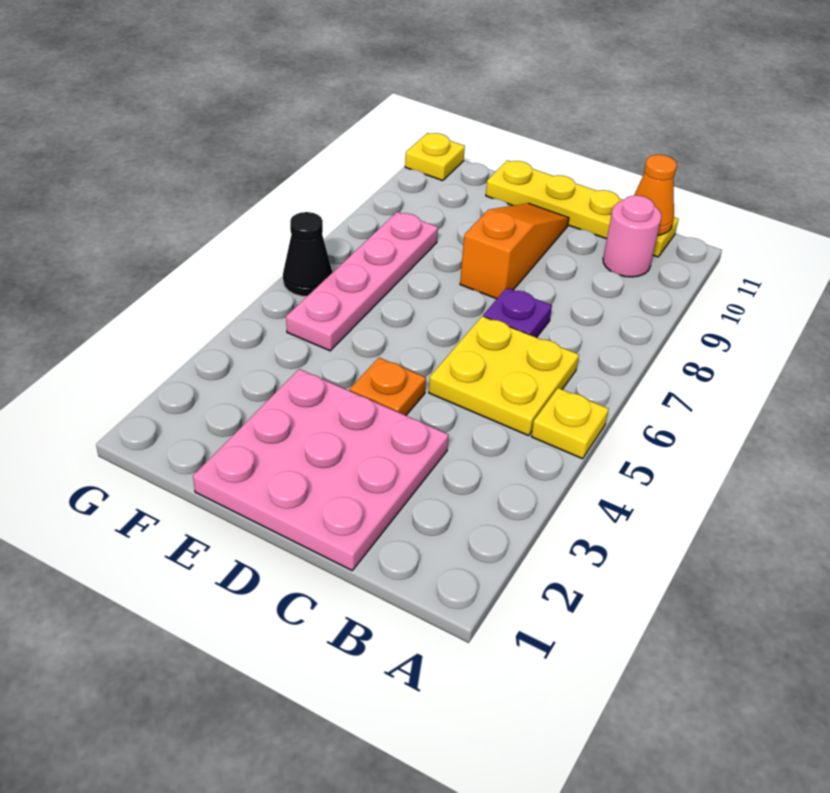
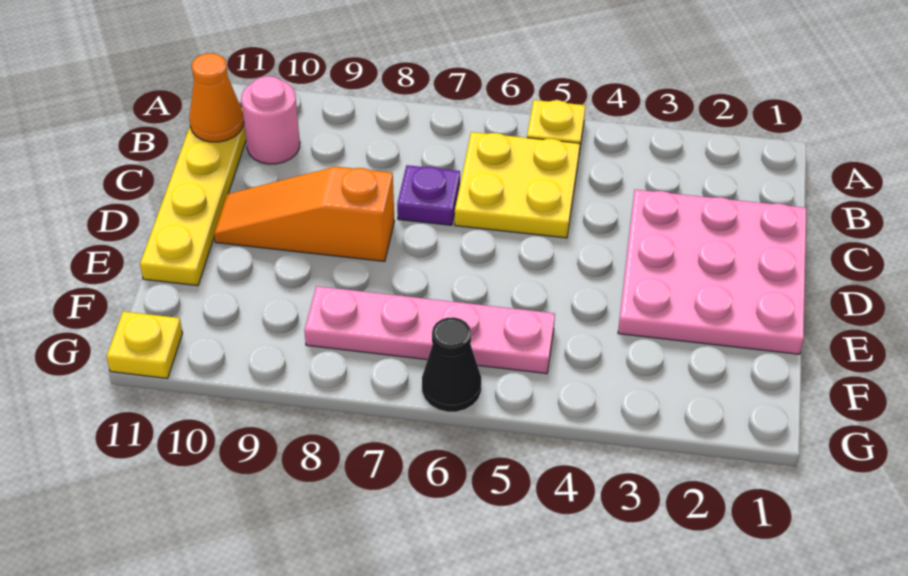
orange plate D4 level 1 -> none

